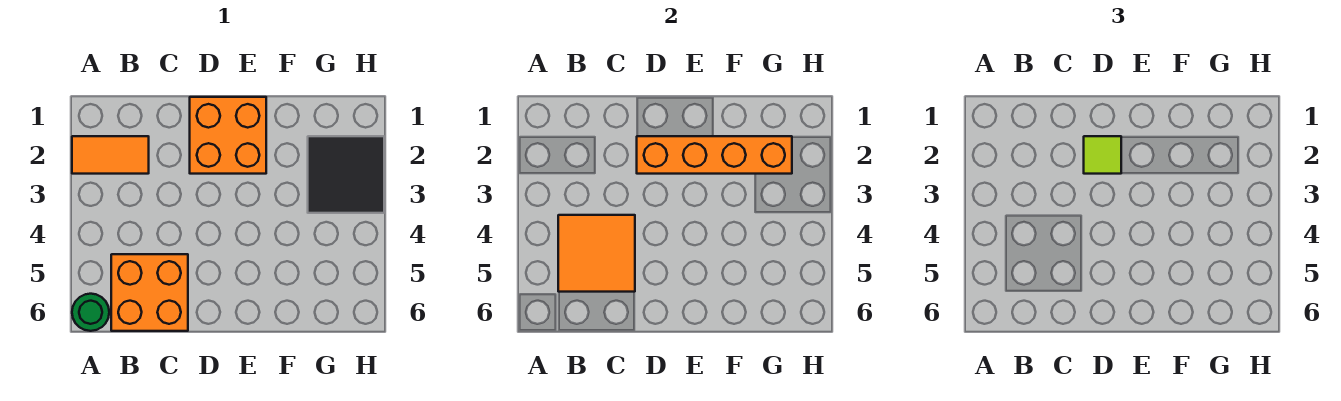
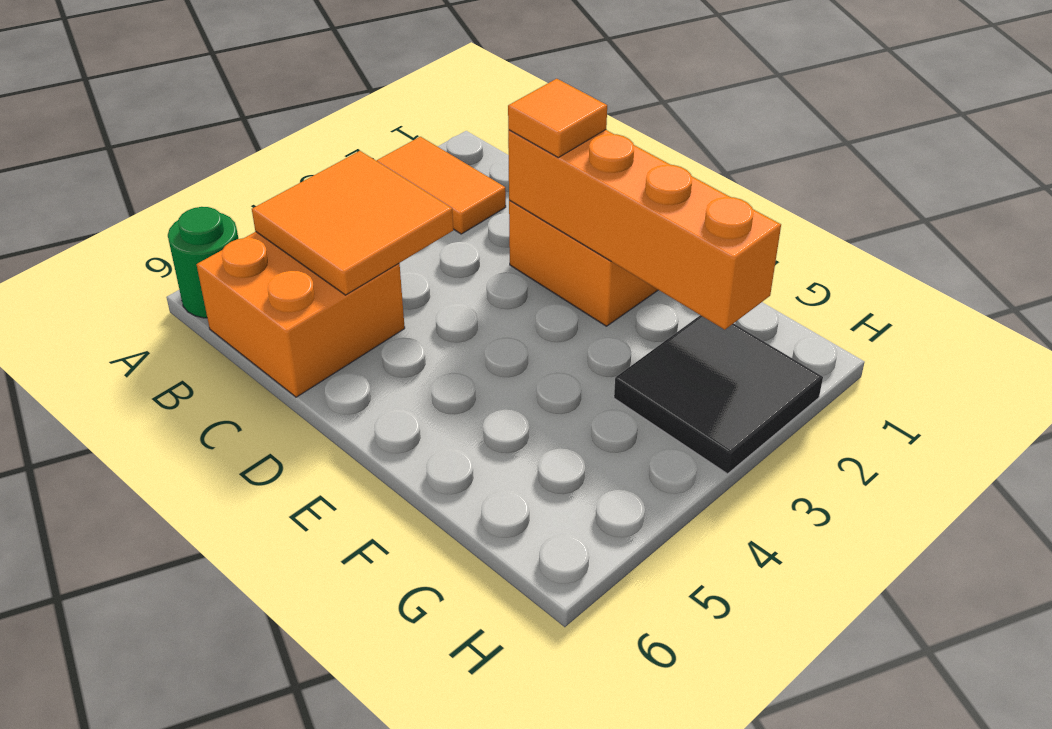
lime tile D2 level 3 -> orange tile D2 level 3

